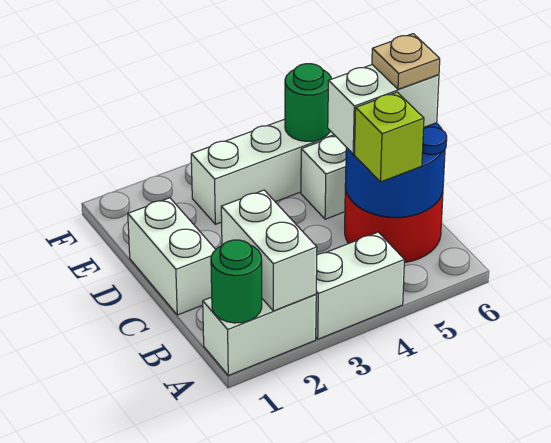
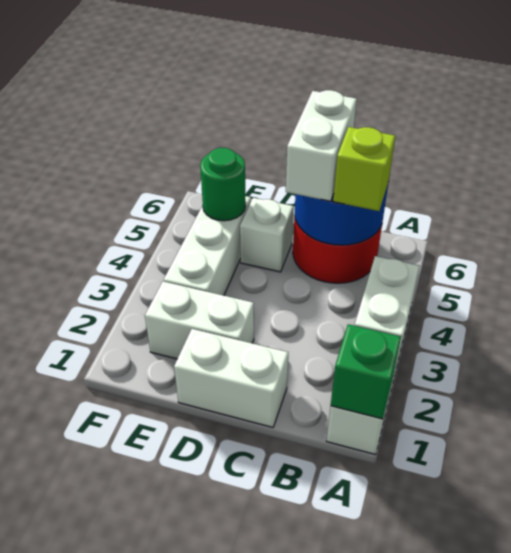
green round brick A1 level 2 -> green brick A1 level 2
white brick A2:B2 level 2 -> white brick D2:E2 level 1
tan plate C6 level 4 -> none

